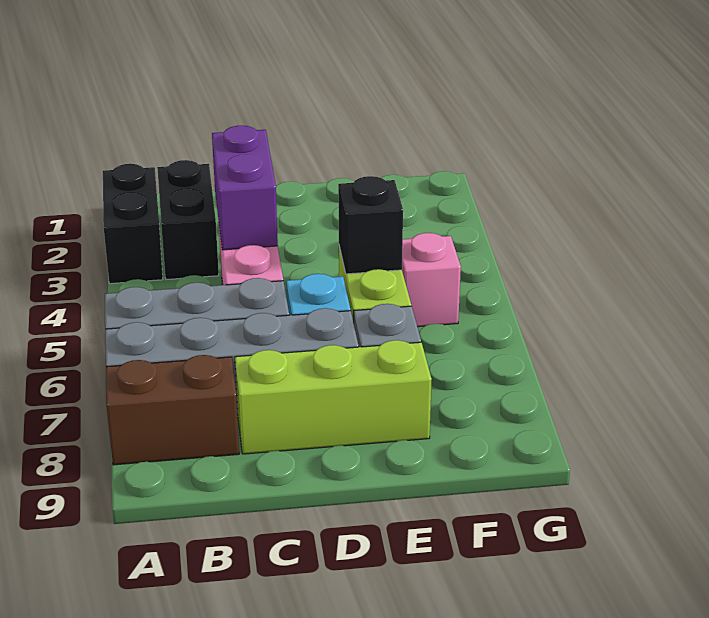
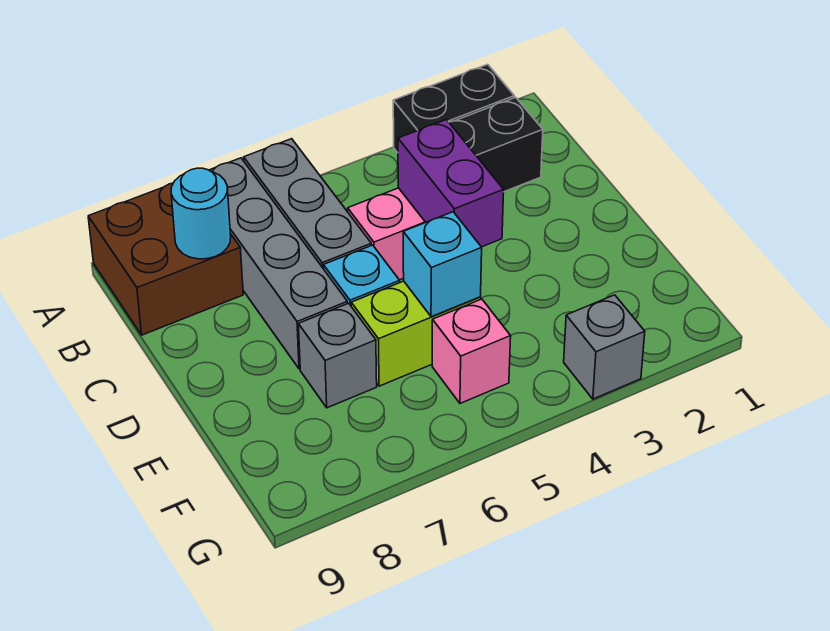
brown brick A8:B8 level 1 -> brown brick A8:B9 level 1
none -> cyan round brick B8 level 2
purple brick C3:C4 level 2 -> purple brick C4:D4 level 2
lime brick C8:E8 level 1 -> none
black brick E5 level 2 -> cyan brick E5 level 2
none -> grey brick G3 level 1

